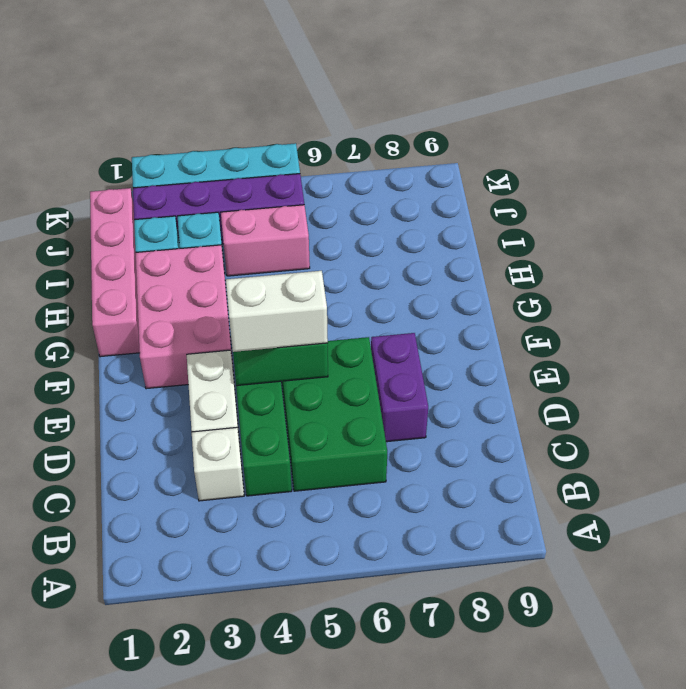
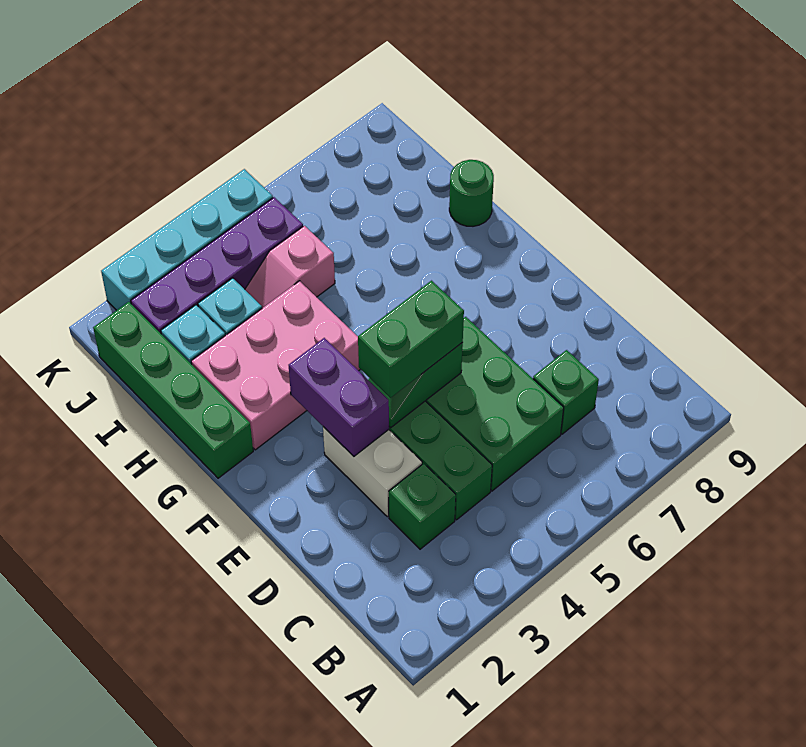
white brick C3 level 1 -> green brick C3 level 1
none -> green brick C7 level 1
purple brick D7:E7 level 1 -> purple brick E3:F3 level 2
white brick E4:E5 level 3 -> green brick E4:E5 level 3
pink brick F2:H3 level 1 -> pink brick G2:H4 level 1
pink brick G1:J1 level 1 -> green brick G1:J1 level 1
none -> green round brick H9 level 1
pink brick I4:I5 level 1 -> pink slope I4:I5 level 1 top 5

